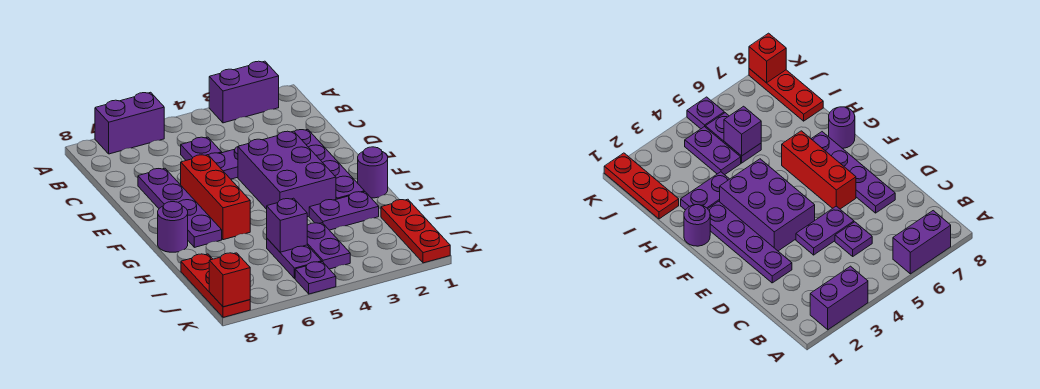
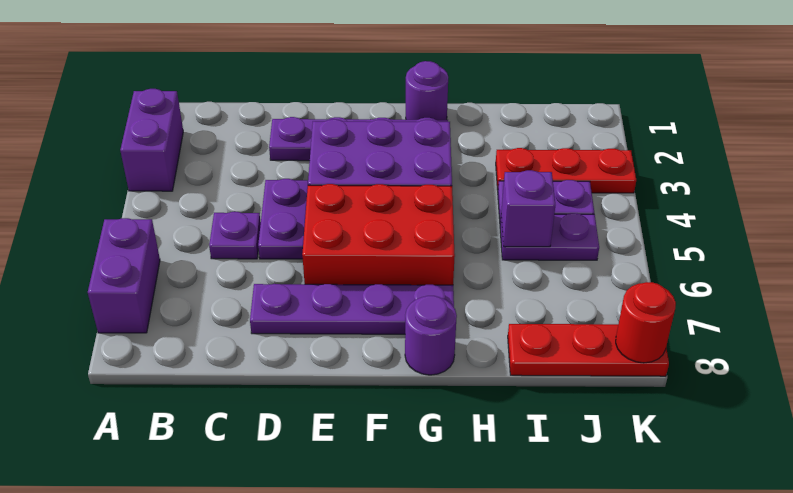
red brick E6:G6 level 1 -> red brick E5:G6 level 1
purple plate H2:H3 level 1 -> none
red plate I1:K1 level 1 -> red plate I3:K3 level 1
purple plate K5 level 1 -> none
red brick K8 level 2 -> red round brick K8 level 2

